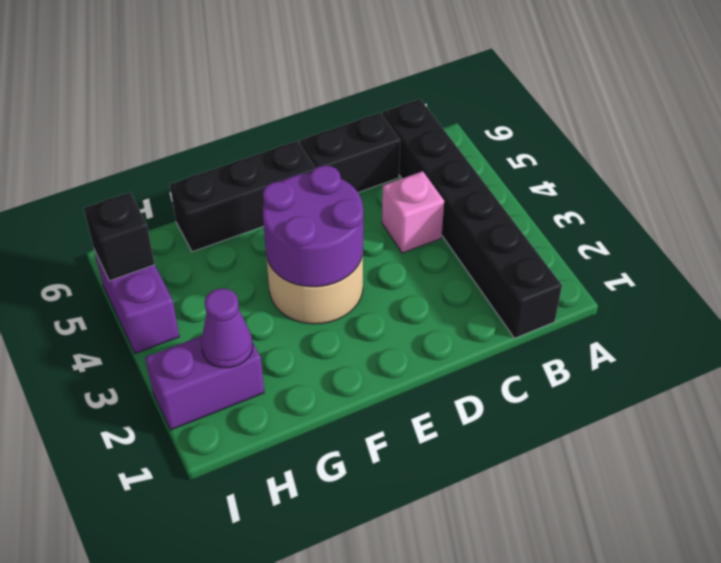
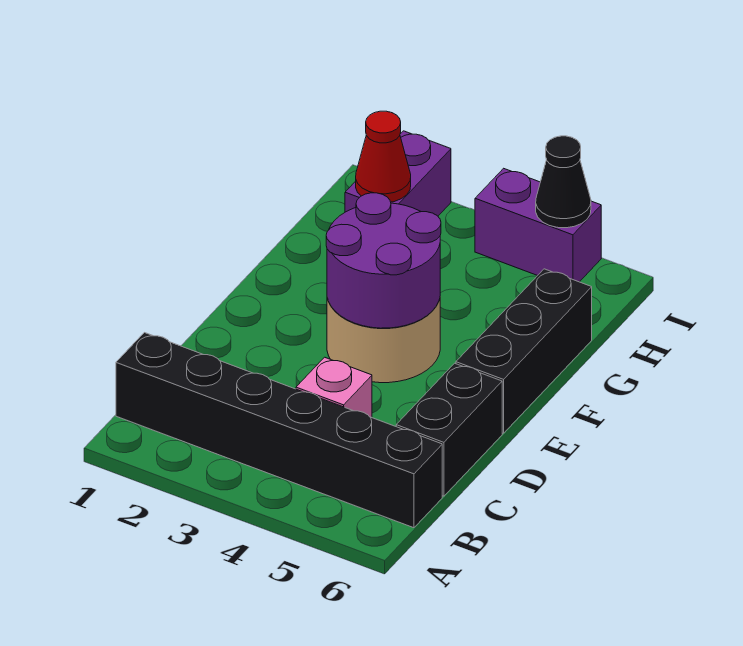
purple cone H2 level 2 -> red cone H2 level 2
black brick I5 level 2 -> black cone I5 level 2

